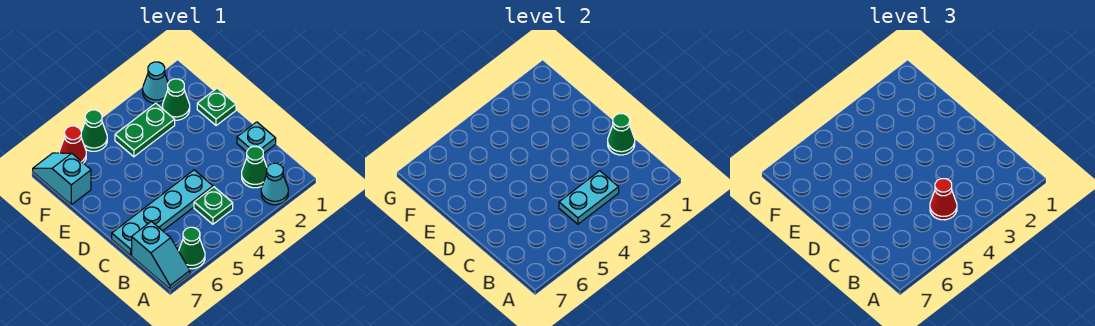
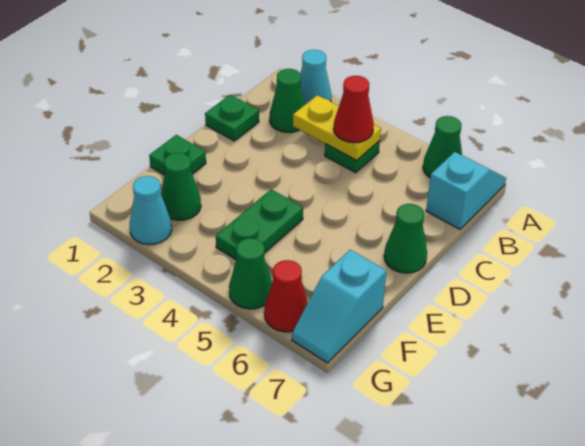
cyan plate B3:B4 level 2 -> yellow plate B3:B4 level 2
cyan plate C1 level 1 -> green plate C1 level 1
green cone C1 level 2 -> green cone D7 level 1
cyan plate C4:C7 level 1 -> none
green plate F3:F4 level 1 -> green plate E4:F4 level 1

